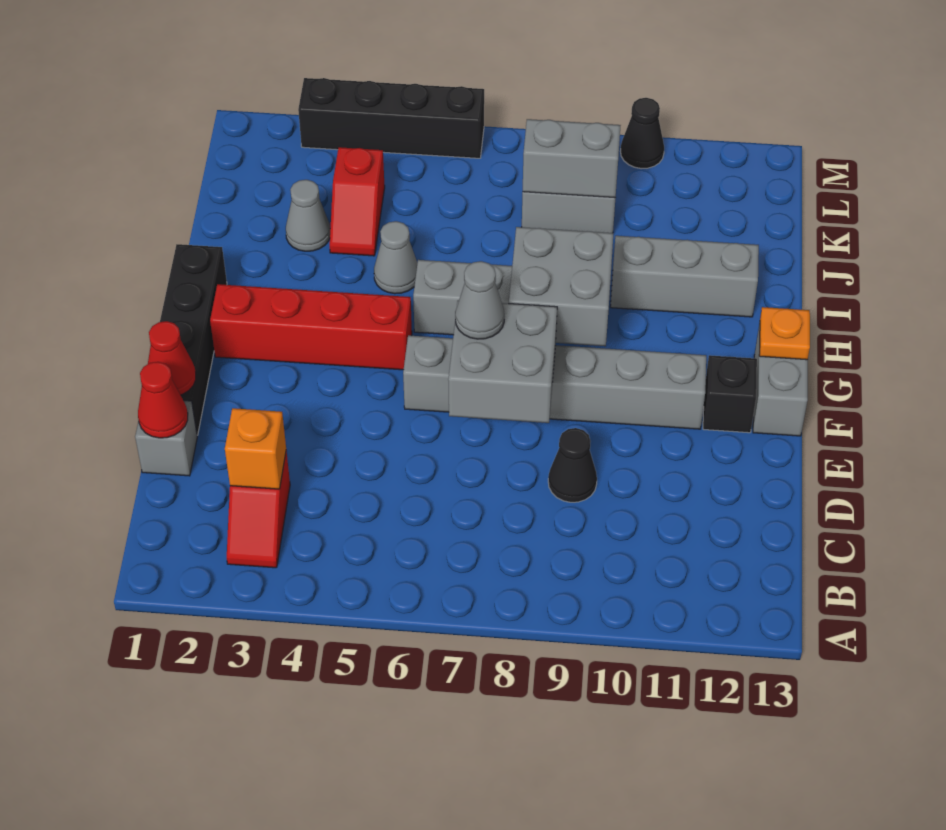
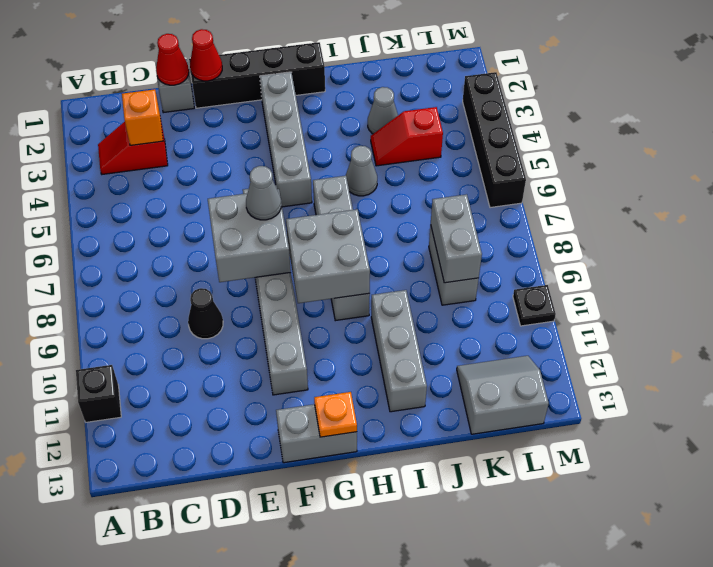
black brick F12 level 1 -> black brick A11 level 1
red brick G2:G5 level 1 -> grey brick G2:G5 level 1
none -> grey slope K12:L13 level 1 top 13
black cone M10 level 1 -> black plate M10 level 1

